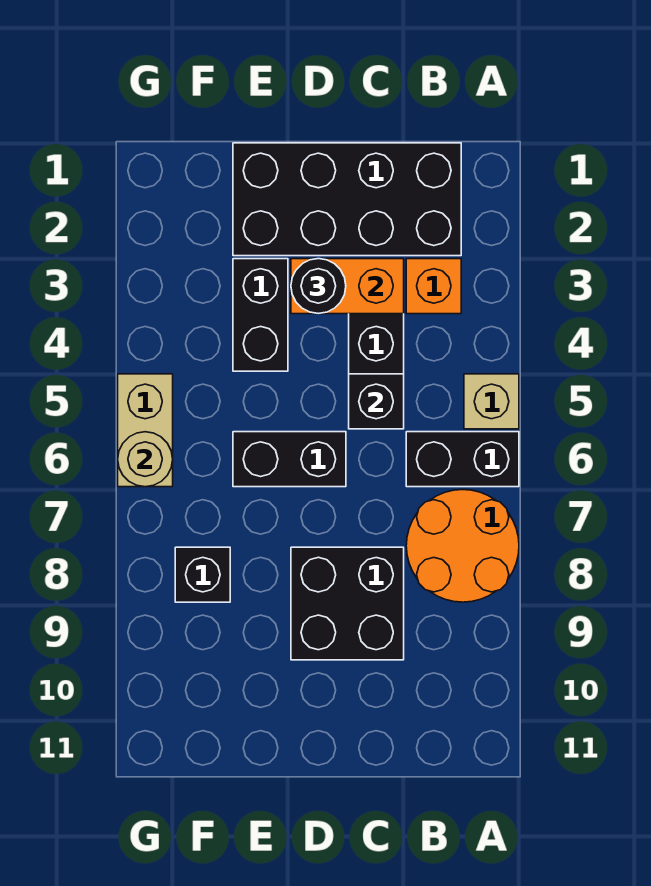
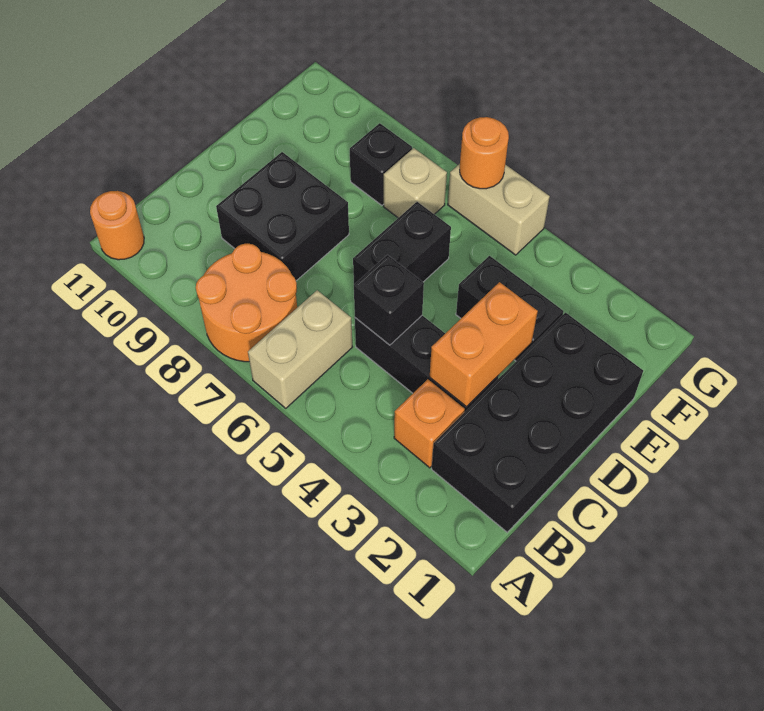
tan brick A5 level 1 -> tan brick F7 level 1
black brick A6:B6 level 1 -> tan brick A6:B6 level 1
none -> orange round brick A11 level 1
black round brick D3 level 3 -> none
tan round brick G6 level 2 -> orange round brick G6 level 2

